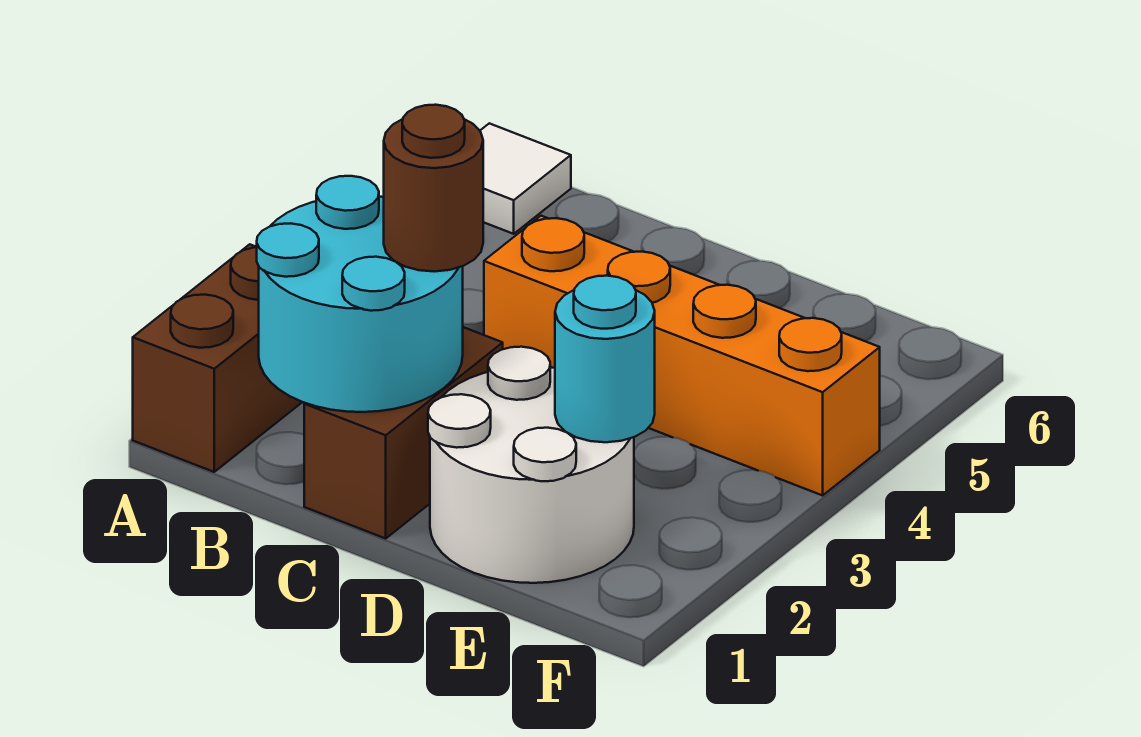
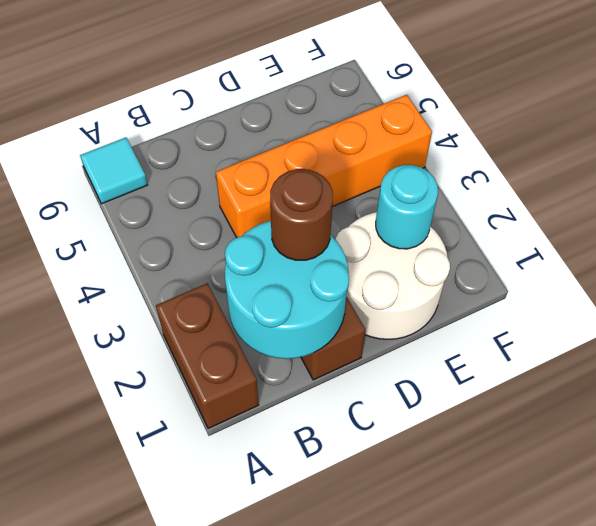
white tile A6 level 1 -> cyan tile A6 level 1

